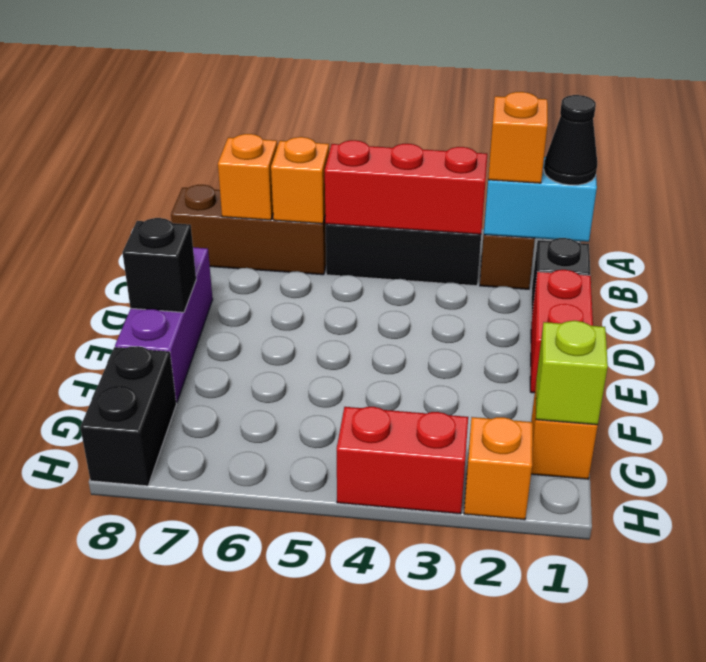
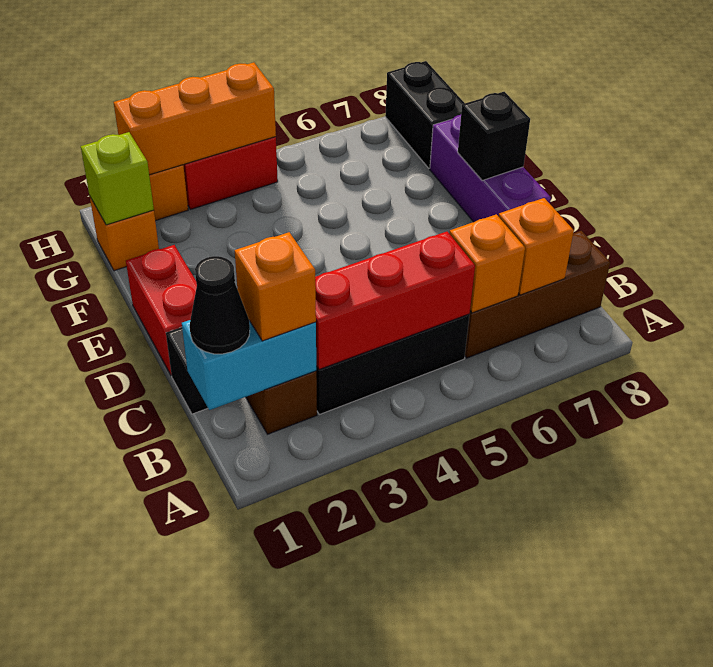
none -> orange brick H2:H4 level 2

